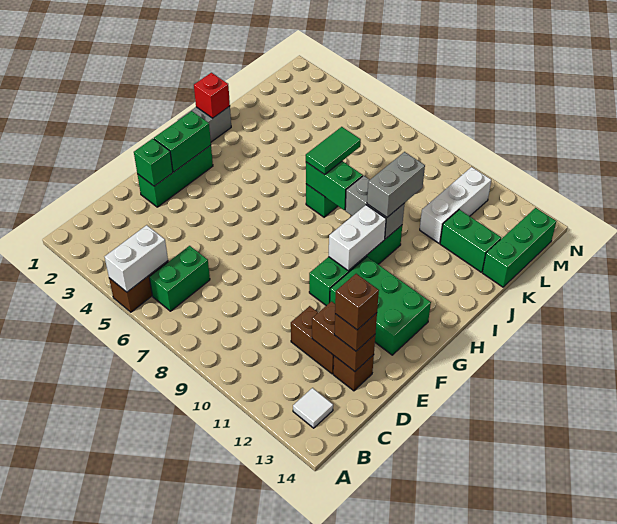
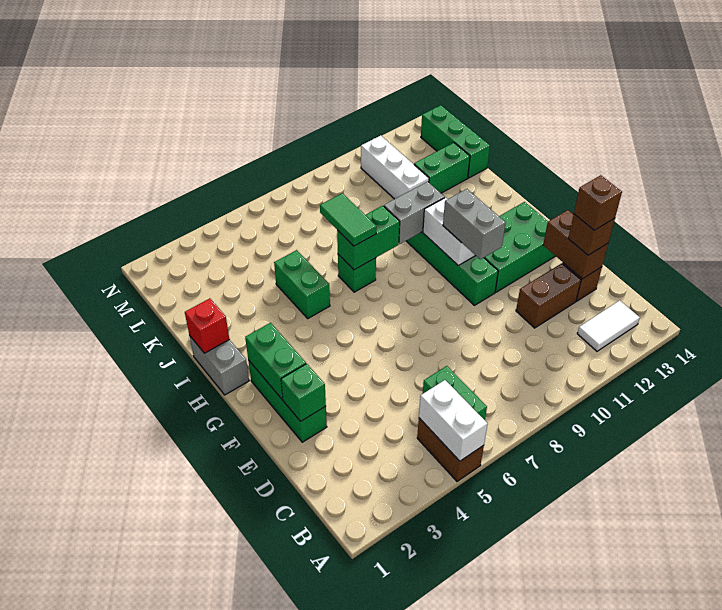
white tile B13 level 1 -> white tile B12:B13 level 1
brown brick D12:D13 level 2 -> brown brick D13:E13 level 2
none -> green brick I5:J5 level 1
grey brick I10:J10 level 3 -> grey brick F10:G10 level 3

